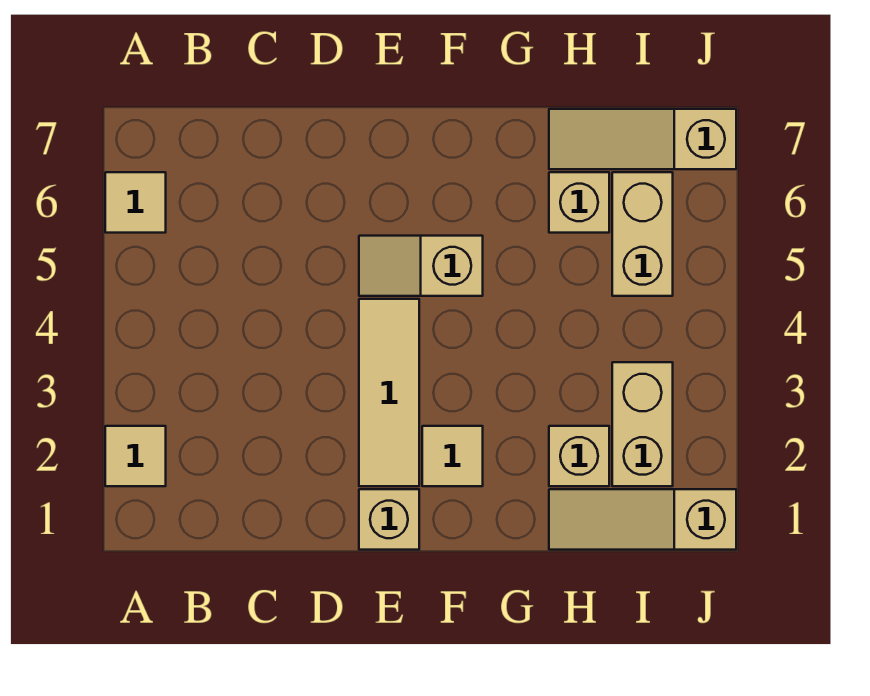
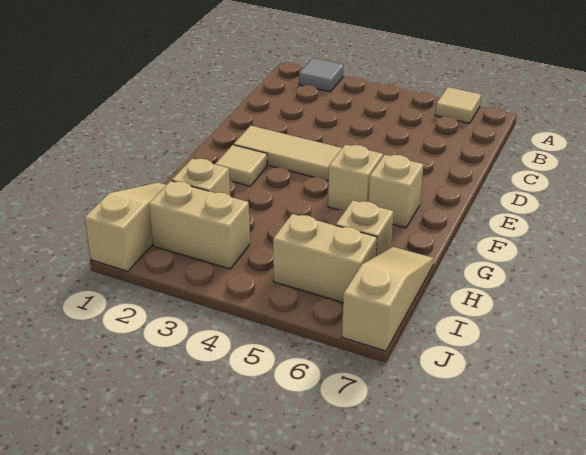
tan tile A2 level 1 -> grey tile A2 level 1
tan brick E1 level 1 -> tan brick F6 level 1

